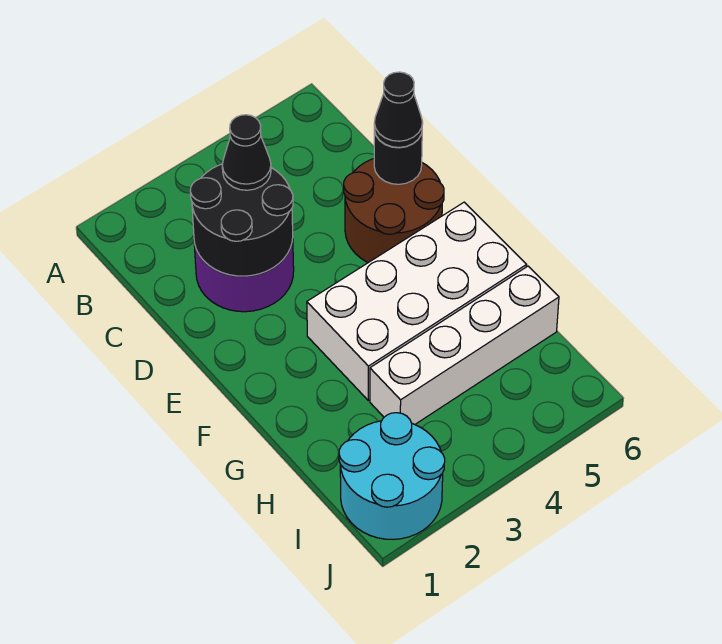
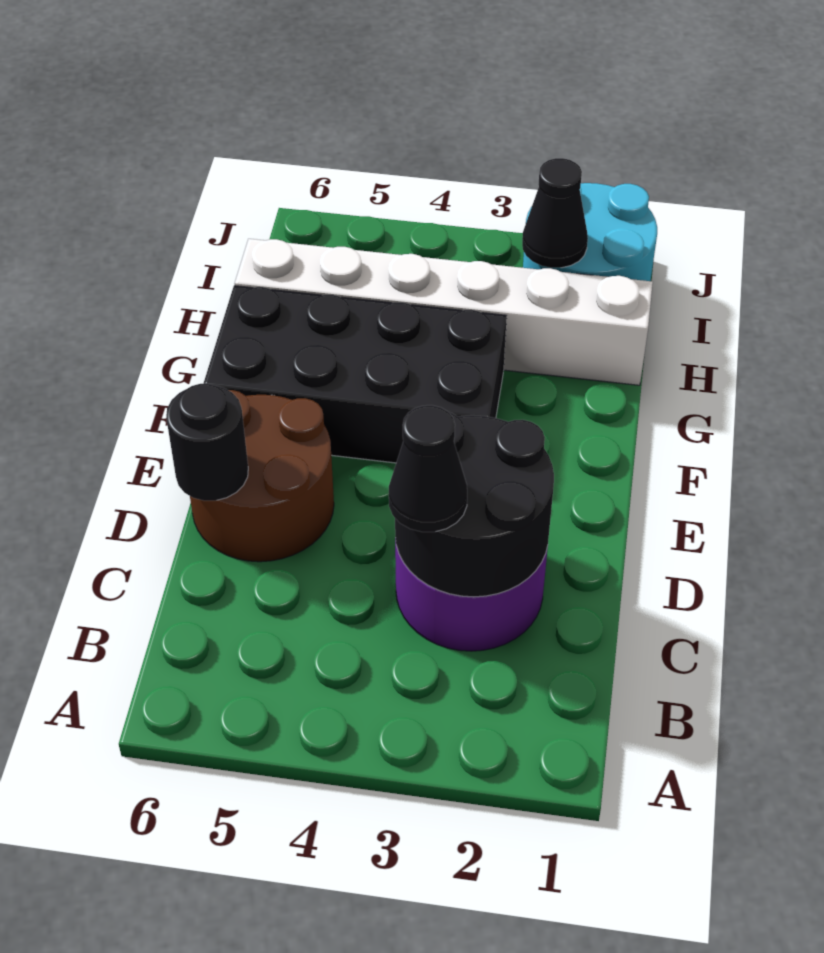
black cone D6 level 3 -> black cone I2 level 2
white brick F3:G6 level 1 -> black brick F3:G6 level 1
white brick H3:H6 level 1 -> white brick H1:H6 level 1

